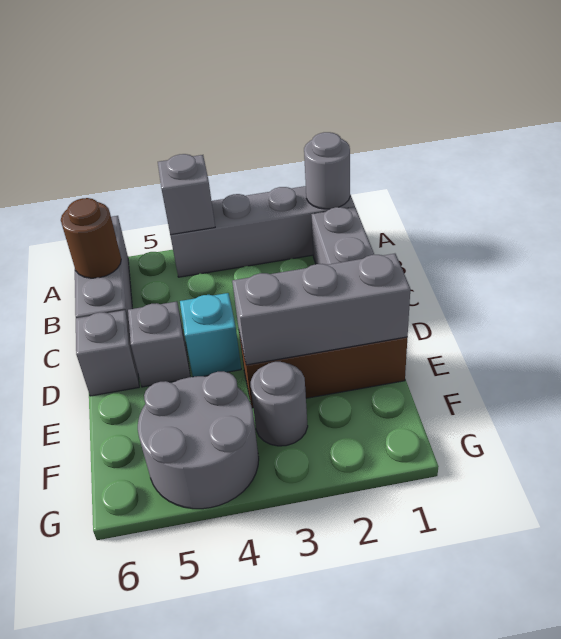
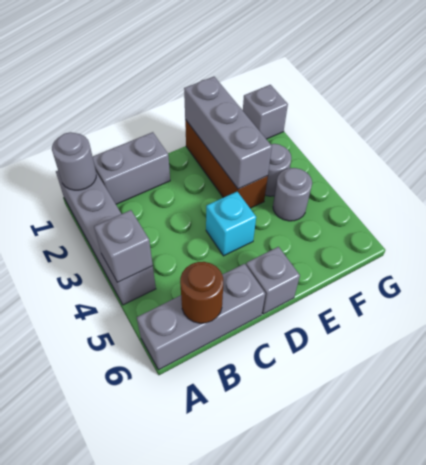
grey brick D5 level 1 -> grey brick G1 level 1
grey round brick F4:G5 level 1 -> grey round brick F4 level 1

